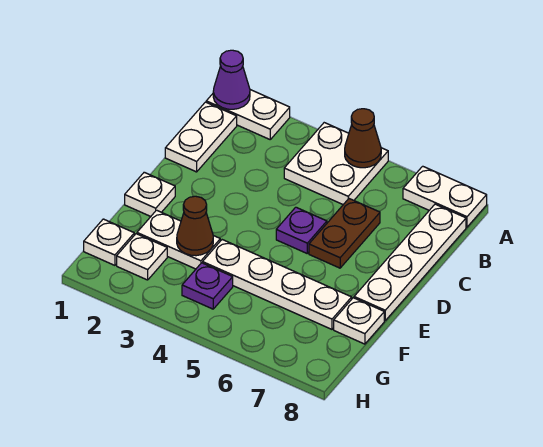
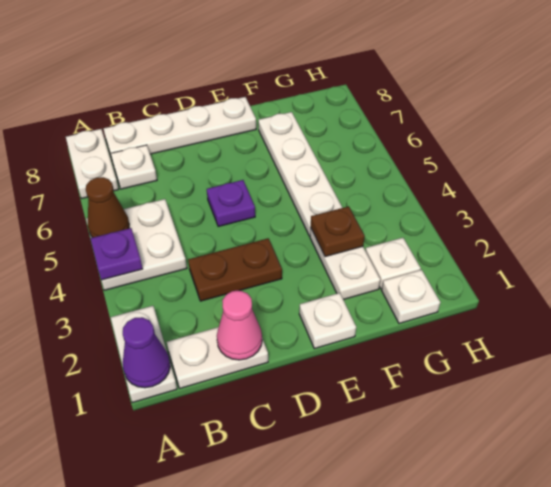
none -> pink cone C1 level 2
brown plate C6:D6 level 1 -> brown plate C3:D3 level 1
brown cone F3 level 2 -> brown plate F3 level 2
white plate F8 level 1 -> white plate B7 level 1
purple plate G4 level 1 -> purple plate A4 level 2

